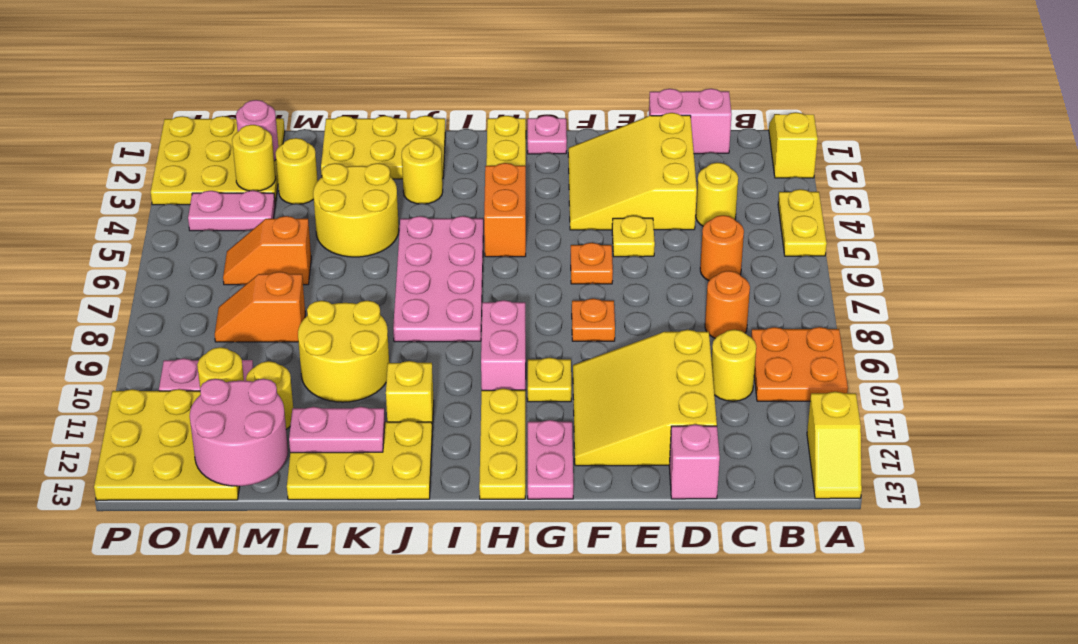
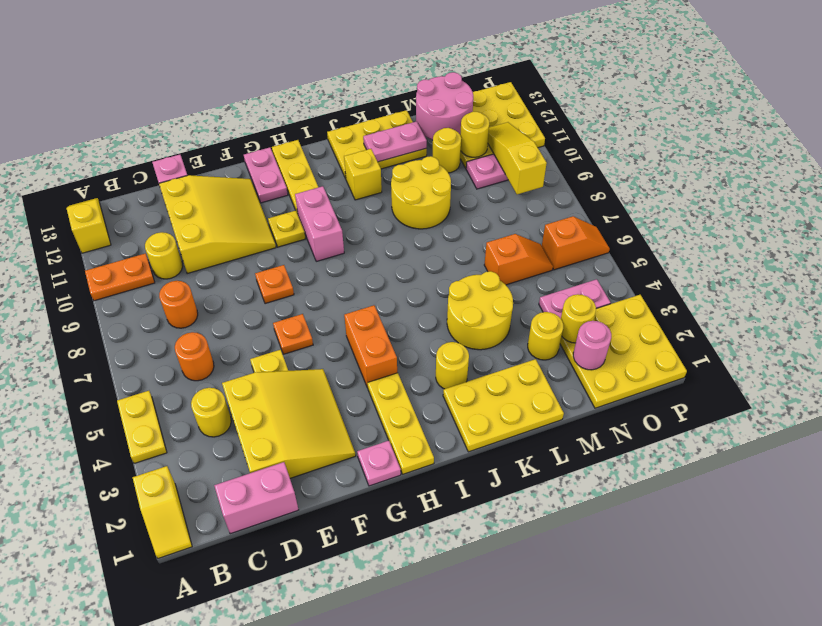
orange plate A9:B10 level 1 -> orange plate A10:B10 level 1
pink plate I5:J8 level 1 -> none
orange slope M8:N8 level 1 top M -> orange slope O6:P6 level 1 top O
none -> yellow slope O9:O11 level 2 top 9

